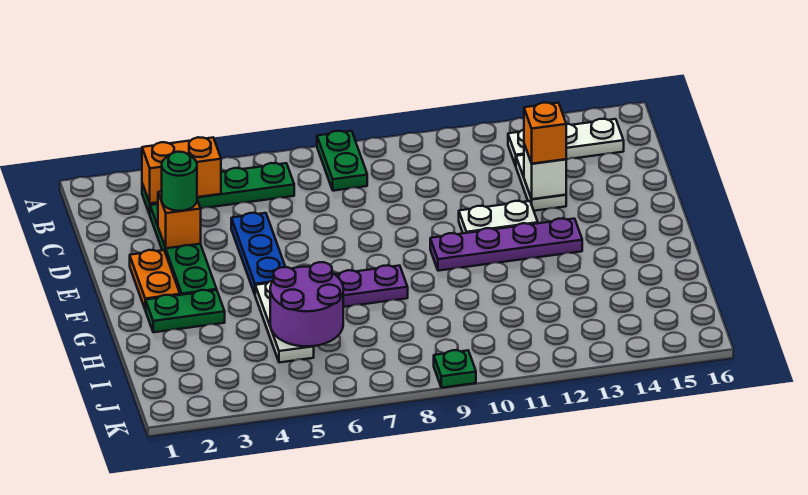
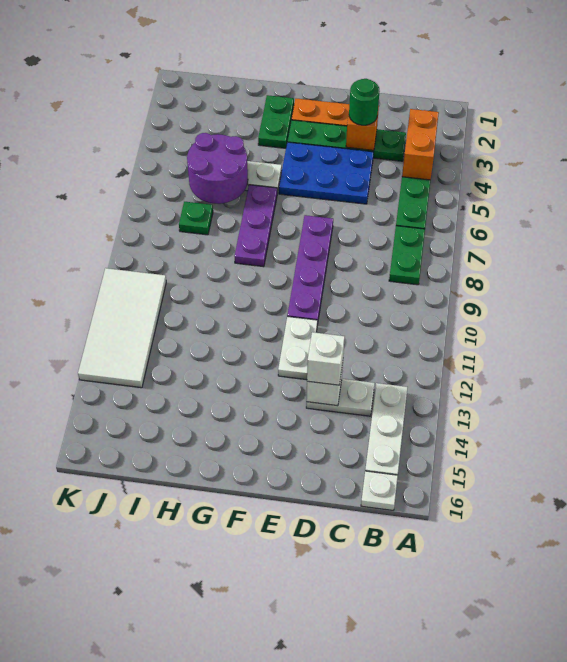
green plate A8:B8 level 1 -> green plate B7:B8 level 1
none -> white plate B16 level 1
blue plate D5:F5 level 1 -> blue plate D4:F5 level 1
orange brick D13 level 3 -> white brick D13 level 3
purple plate F10:F13 level 1 -> purple plate E7:E10 level 1
none -> white tile J10:K13 level 1
green plate K9 level 1 -> green plate I7 level 1

